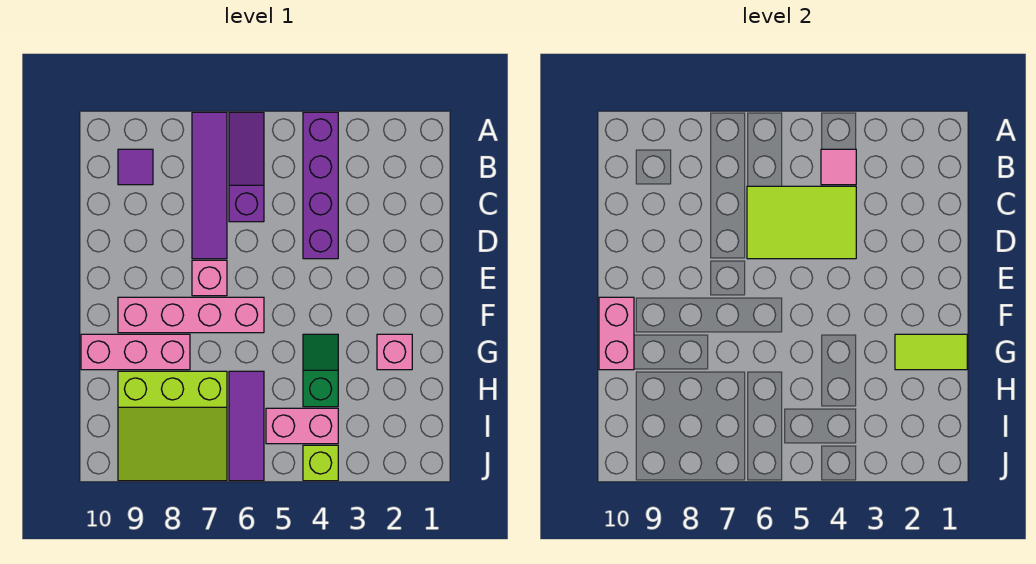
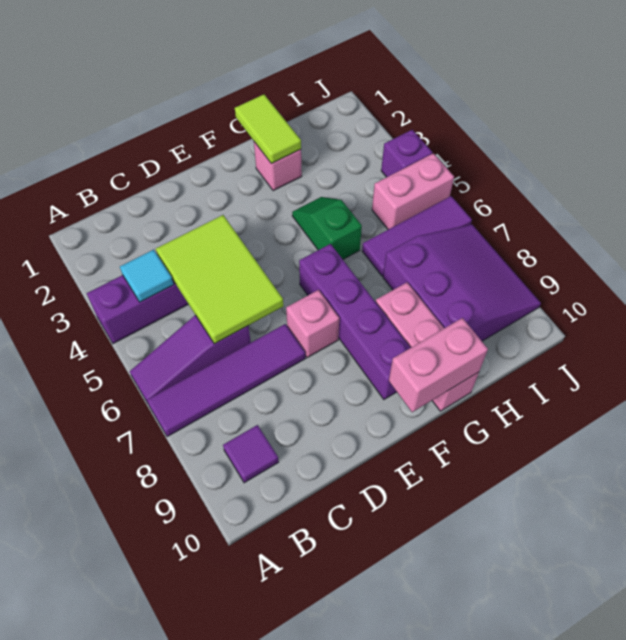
pink tile B4 level 2 -> cyan tile B4 level 2
pink brick F6:F9 level 1 -> purple brick F6:F9 level 1
green slope G4:H4 level 1 top H -> green slope G4:G5 level 1 top 5
lime slope H7:J9 level 1 top H -> purple slope H7:J9 level 1 top H
pink brick I4:I5 level 1 -> pink brick I5:J5 level 1
lime brick J4 level 1 -> purple brick J4 level 1

